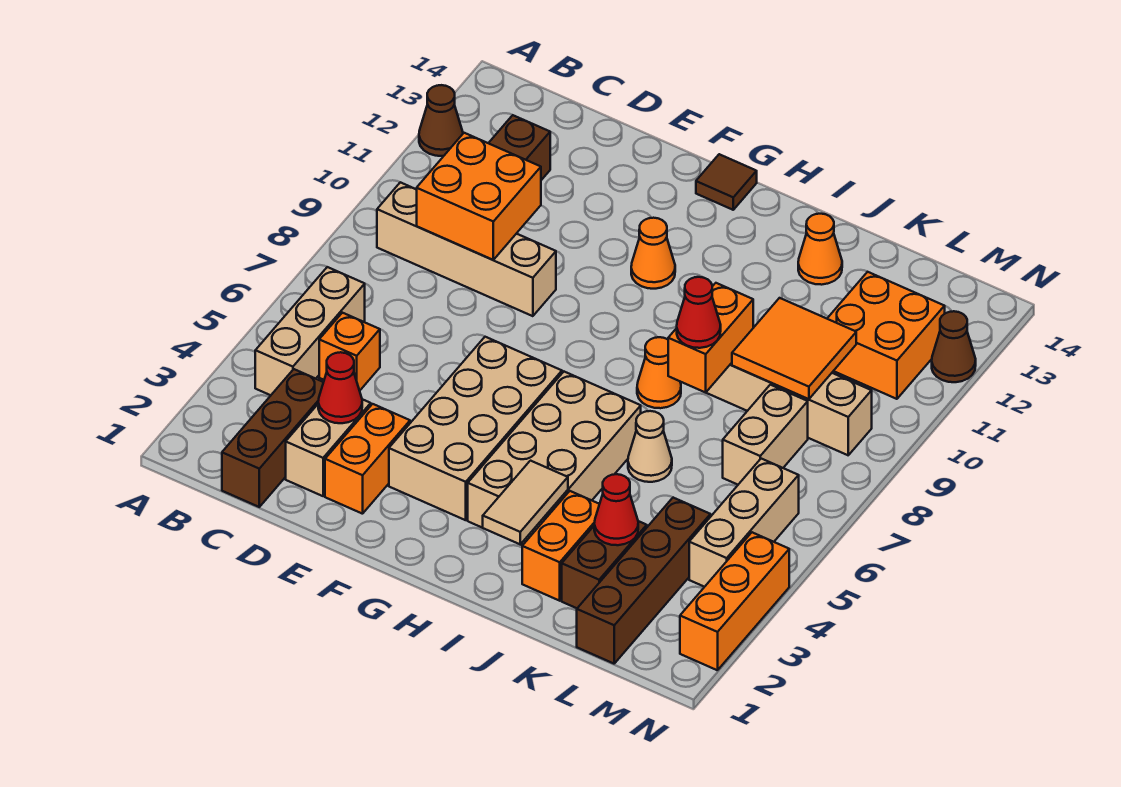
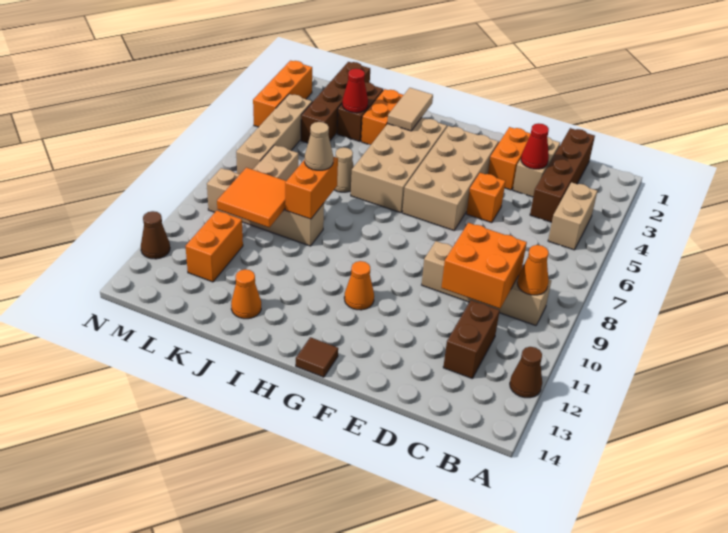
tan brick B4:B6 level 1 -> tan brick B4:B5 level 1
brown brick C1:C3 level 1 -> brown brick C1:C4 level 1
orange brick C5 level 1 -> orange brick E5 level 1
orange cone I8 level 1 -> orange cone B9 level 2
red cone J8 level 3 -> tan cone J8 level 3
orange brick L11:M12 level 1 -> orange brick L11:L12 level 1
tan brick M4:M6 level 1 -> tan brick M4:M7 level 1

